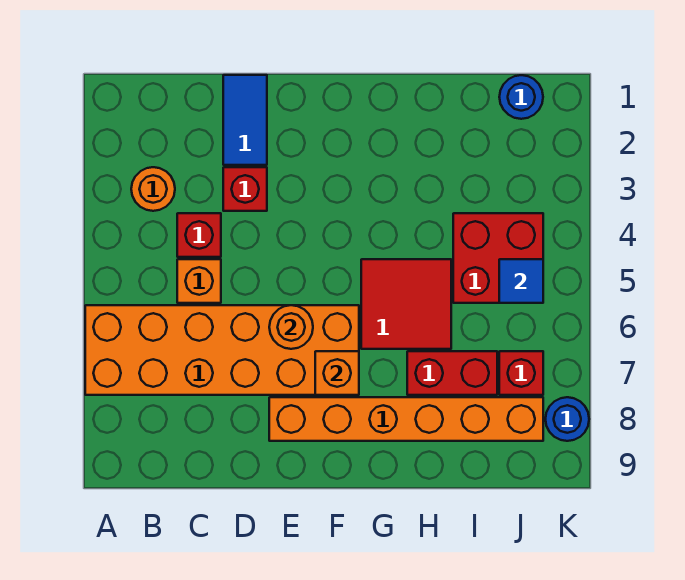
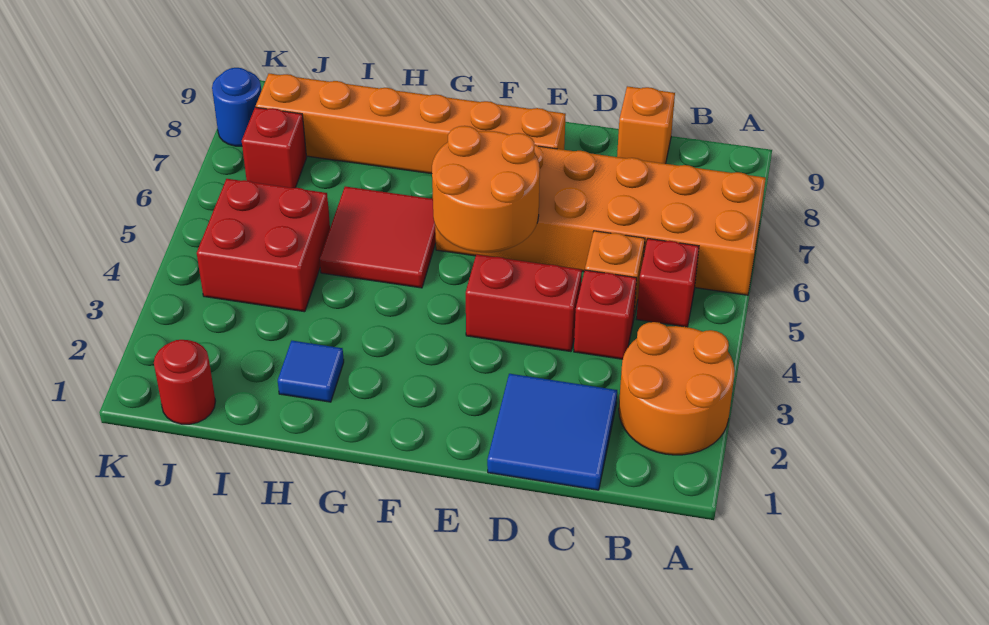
orange round brick B3 level 1 -> orange round brick A2:B3 level 1
blue tile D1:D2 level 1 -> blue tile C1:D2 level 1
red brick D3 level 1 -> red brick B5 level 1
orange round brick E6 level 2 -> orange round brick E5:F6 level 2
orange brick F7 level 2 -> orange brick C9 level 1
red brick H7:I7 level 1 -> red brick D4:E4 level 1
blue round brick J1 level 1 -> red round brick J1 level 1
blue tile J5 level 2 -> blue tile H2 level 1

